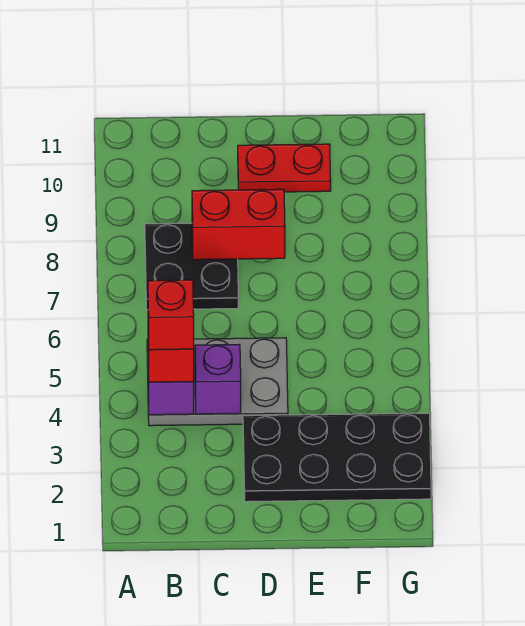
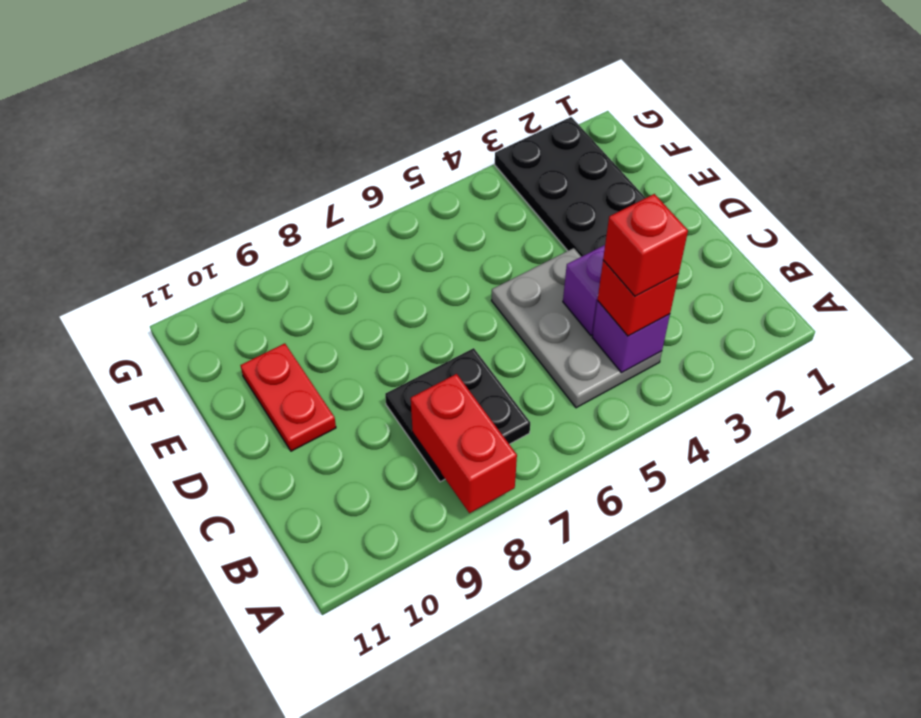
red brick C8:D8 level 2 -> red brick A8:B8 level 2

